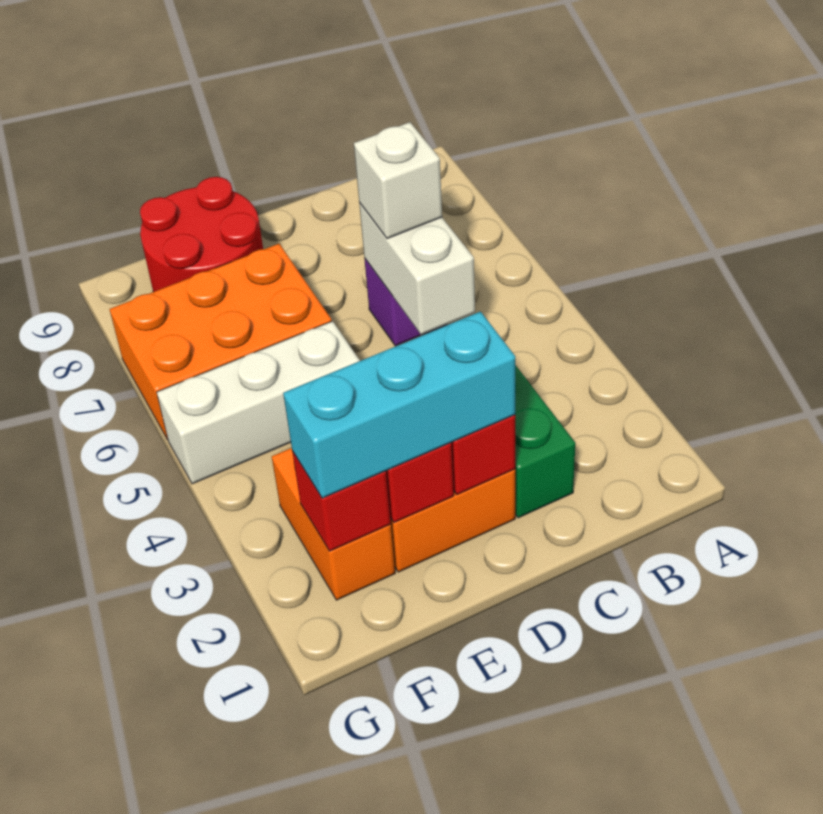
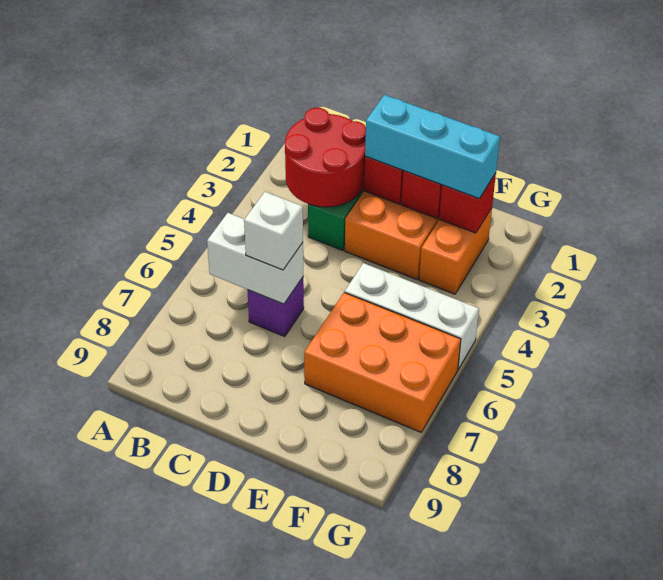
white brick C5:C6 level 2 -> white brick B6:C6 level 2
red round brick E8:F9 level 1 -> red round brick B2:C3 level 2

